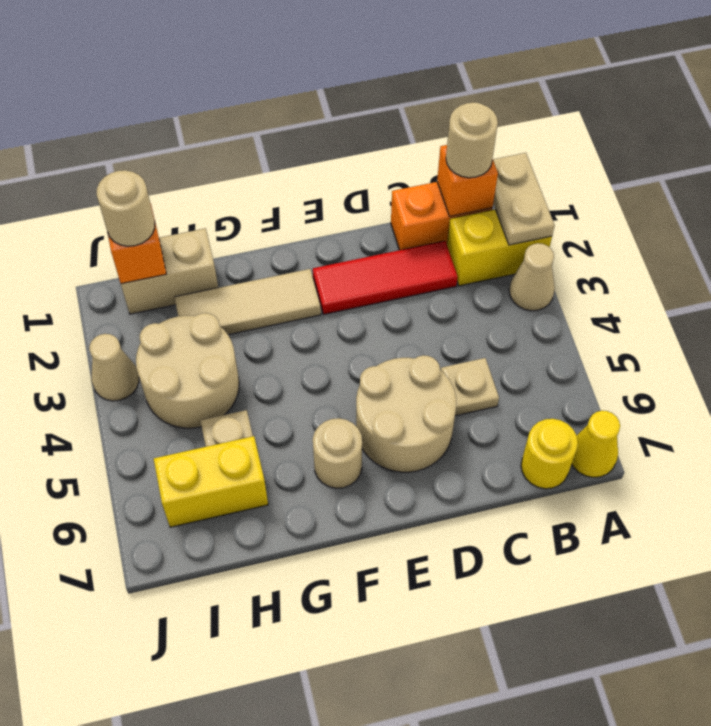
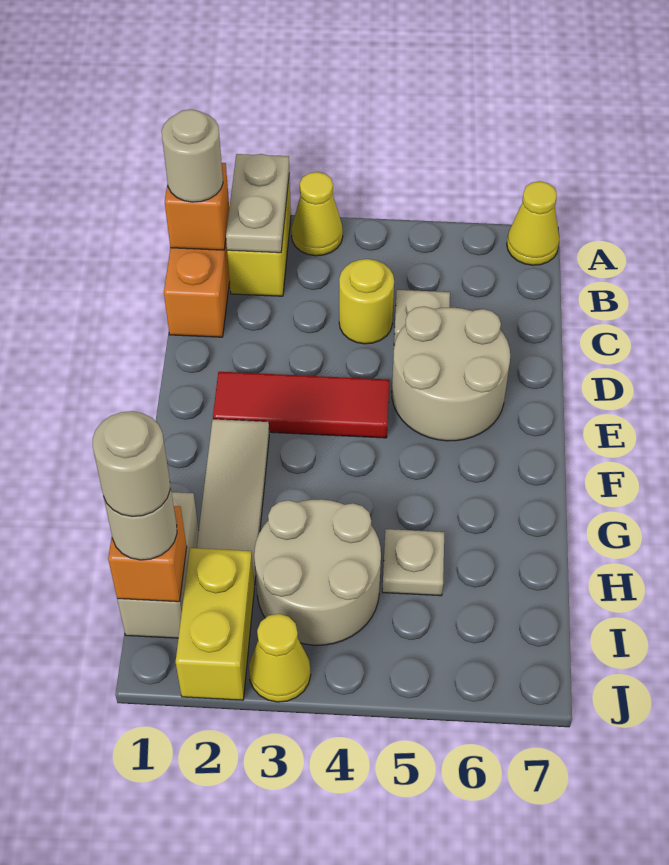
tan plate A1:A2 level 2 -> tan plate A2:B2 level 2
tan cone A3 level 1 -> yellow cone A3 level 1
yellow round brick B7 level 1 -> yellow round brick C4 level 1
red tile C2:E2 level 1 -> red tile E2:E4 level 1
tan round brick F6 level 1 -> tan round brick I1 level 4
yellow brick H6:I6 level 1 -> yellow brick I2:J2 level 1
tan cone J3 level 1 -> yellow cone J3 level 1

